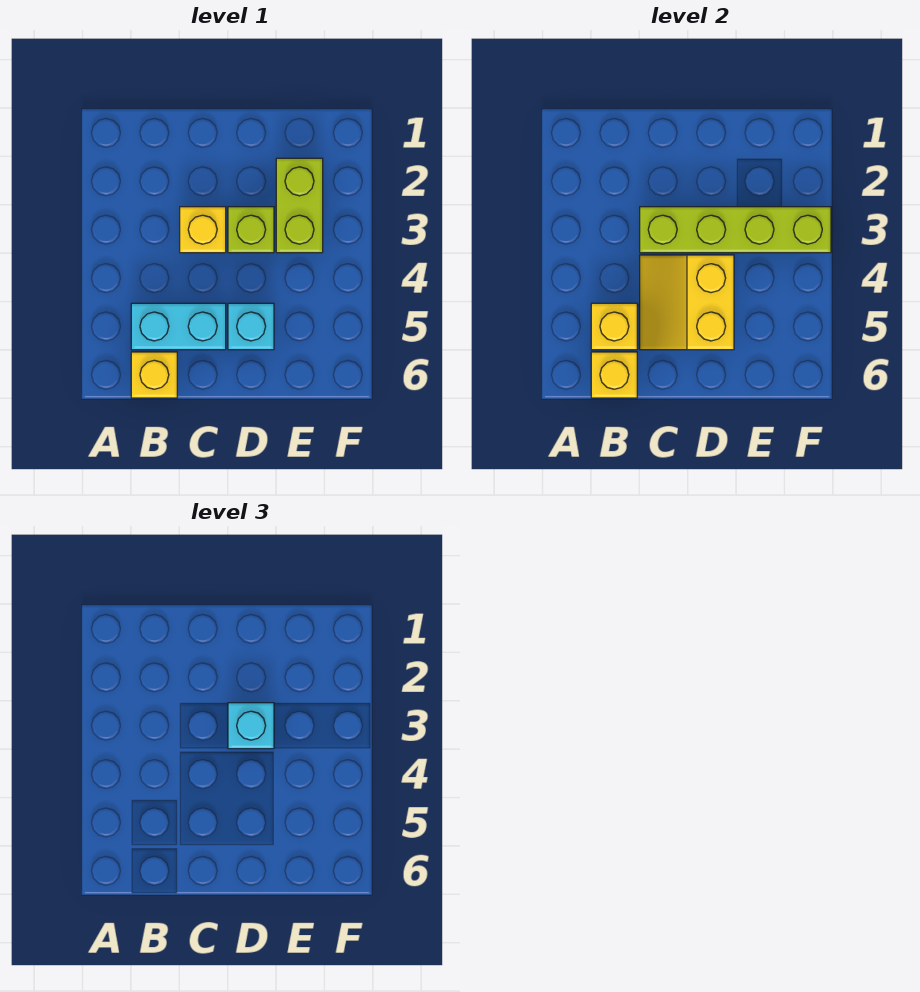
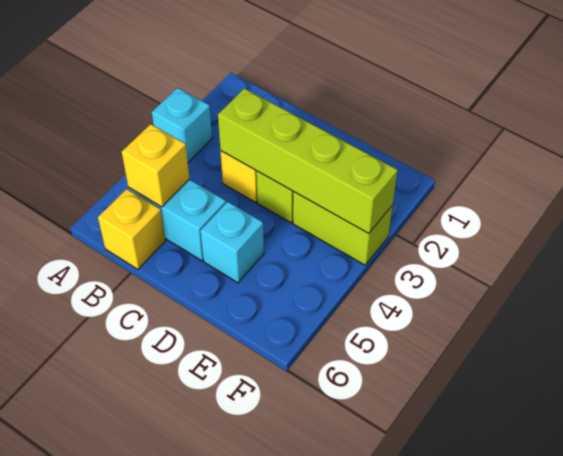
yellow brick B6 level 2 -> none
yellow slope C4:D5 level 2 top D -> none
cyan brick D3 level 3 -> cyan brick A3 level 1
lime brick E2:E3 level 1 -> lime brick E3:F3 level 1

